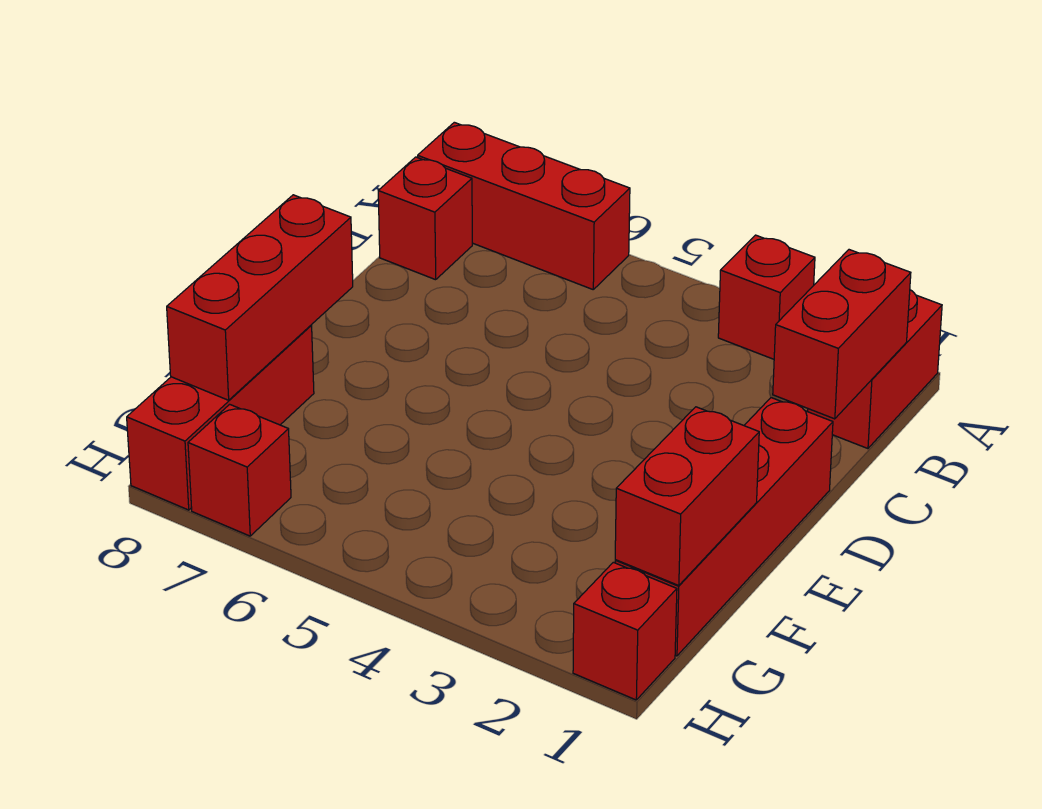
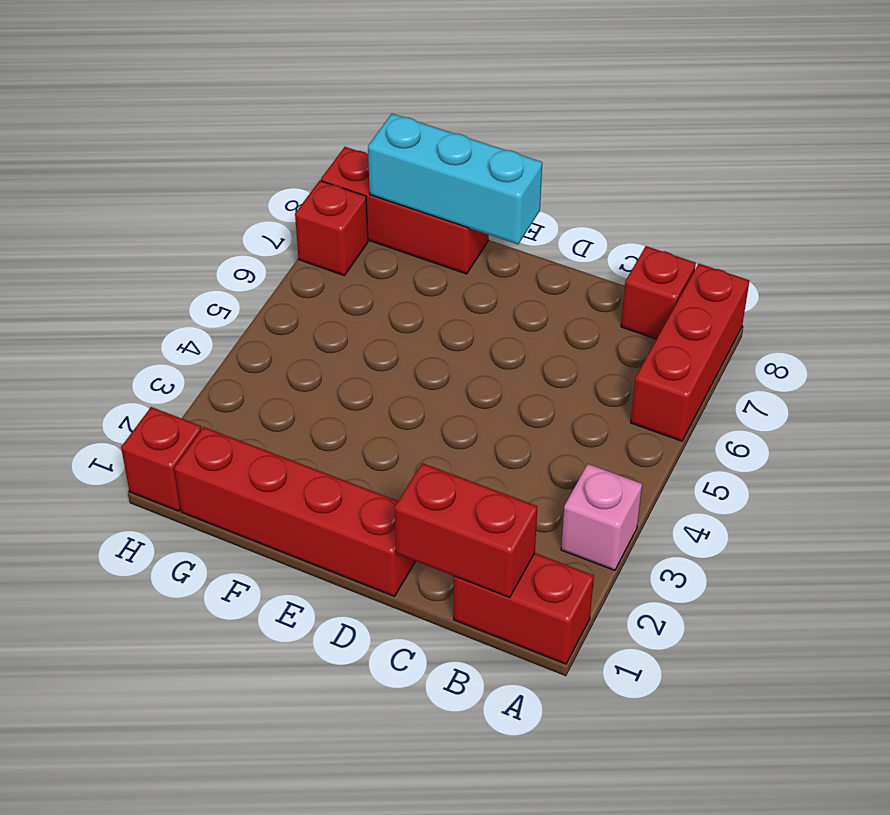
red brick A3 level 1 -> pink brick A3 level 1
red brick E8:G8 level 2 -> cyan brick E8:G8 level 2
red brick F1:G1 level 2 -> none

